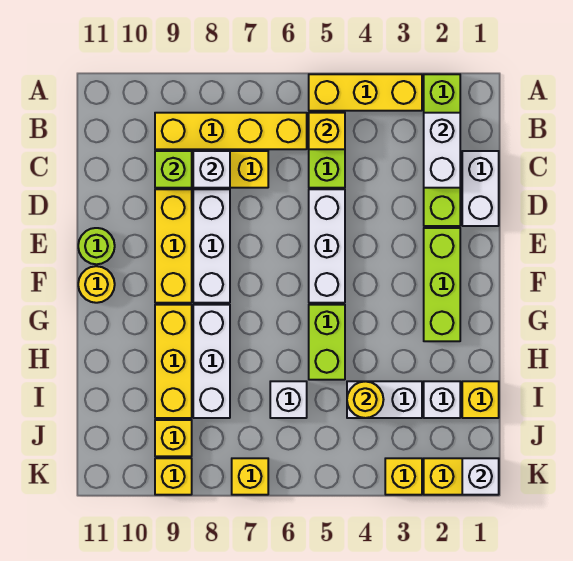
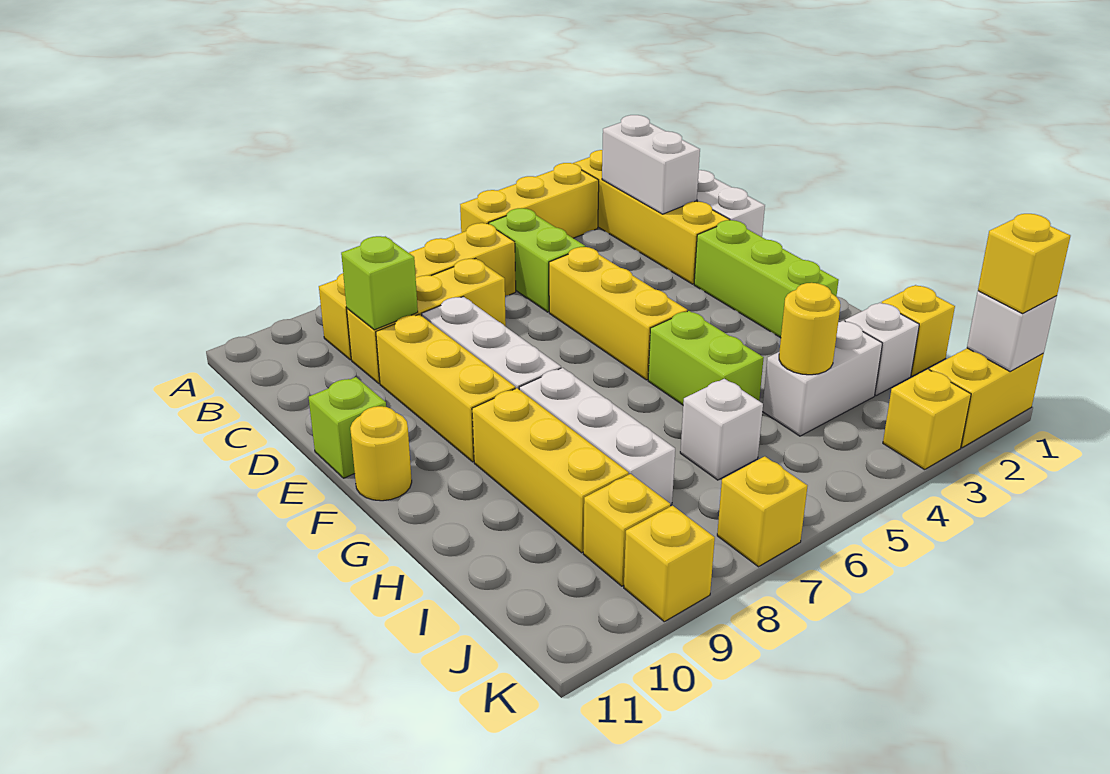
lime brick A2:D2 level 1 -> yellow brick A2:D2 level 1
yellow brick B5 level 2 -> yellow brick K1 level 3
white brick C8 level 2 -> none
white brick D5:F5 level 1 -> yellow brick D5:F5 level 1
lime round brick E11 level 1 -> lime brick E11 level 1

